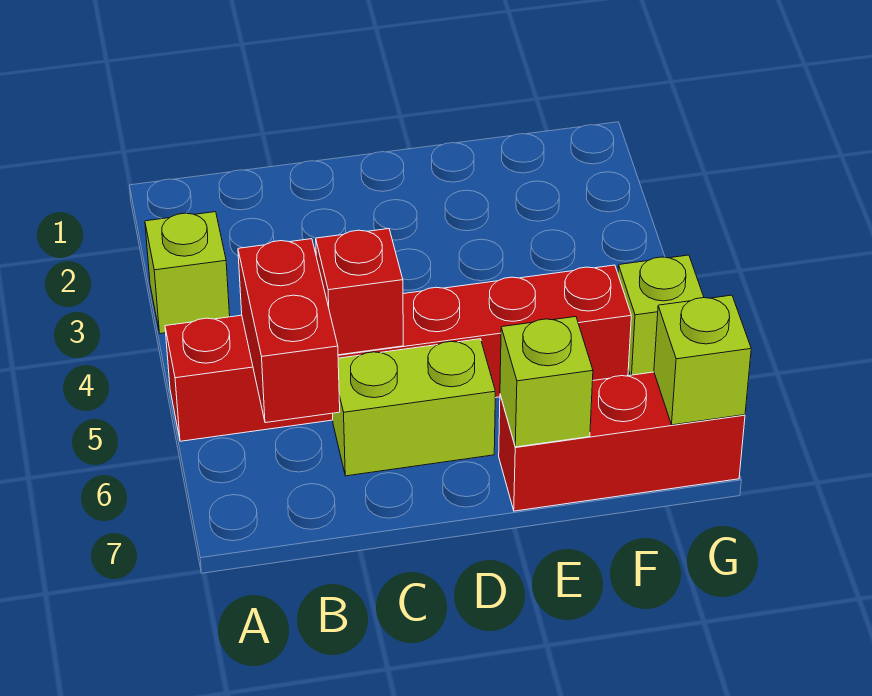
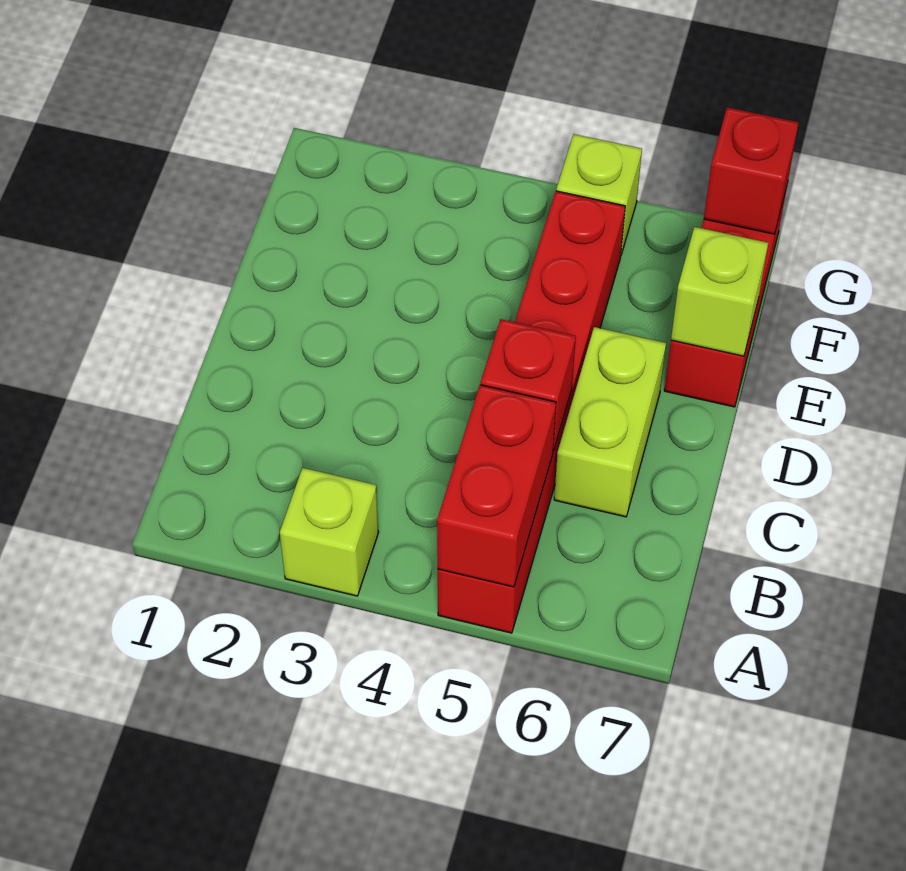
red brick B5:B6 level 2 -> red brick A5:B5 level 2
lime brick G7 level 2 -> red brick G7 level 2

